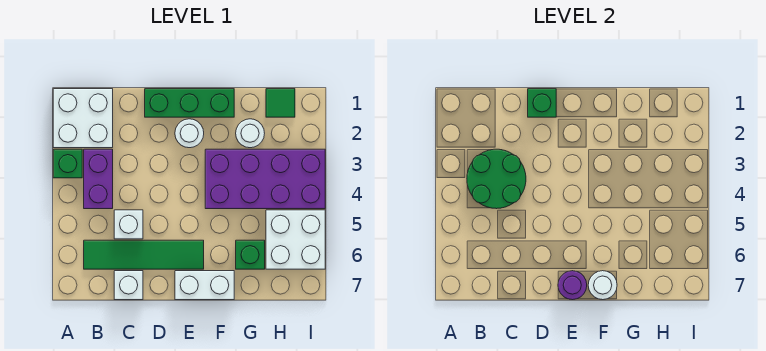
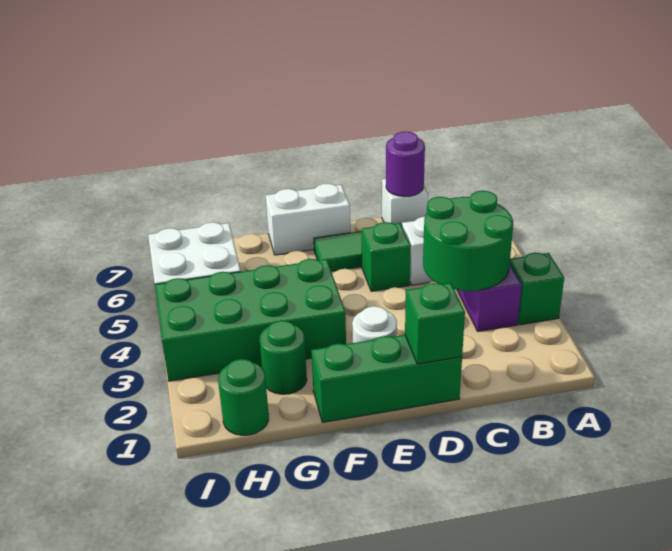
white brick A1:B2 level 1 -> none
purple round brick E7 level 2 -> purple round brick C7 level 2
purple brick F3:I4 level 1 -> green brick F3:I4 level 1
white round brick F7 level 2 -> none
white round brick G2 level 1 -> green round brick G2 level 1
green brick G6 level 1 -> green brick D5 level 1
green tile H1 level 1 -> green round brick H1 level 1

